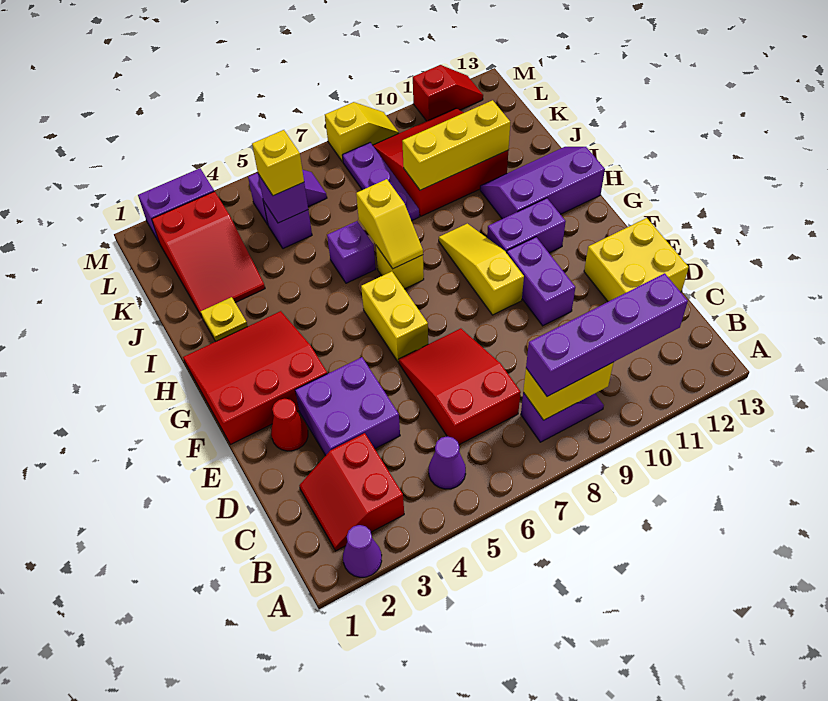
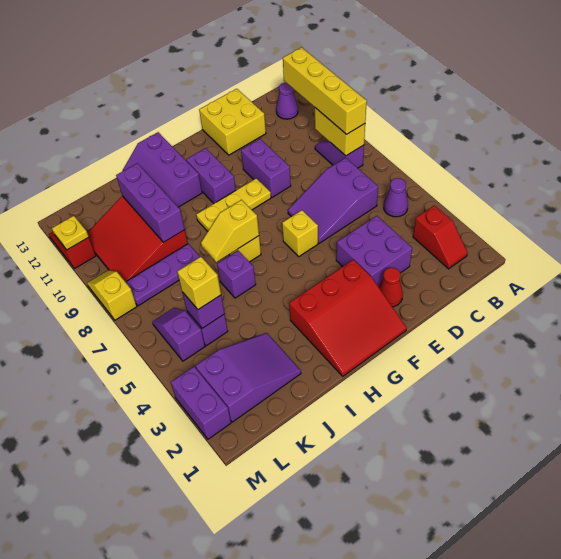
purple cone A2 level 1 -> purple cone B12 level 1
red slope B2:C3 level 1 top 3 -> red slope B2:B3 level 1 top 3
purple brick B8:B11 level 3 -> yellow brick B8:B11 level 3
red slope C6:E7 level 1 top C -> purple slope C6:E7 level 1 top C
purple brick E10:F10 level 1 -> purple brick E9:E10 level 1
red slope F1:H3 level 1 top F -> red slope F1:H3 level 1 top 3
yellow brick F6:G6 level 1 -> yellow brick F6 level 1
yellow slope F9:H9 level 1 top F -> yellow plate F9:H9 level 1
yellow slope H7:I7 level 2 top I -> yellow slope H7:I7 level 2 top H
yellow plate I2 level 1 -> yellow plate M11 level 2
red slope J2:L3 level 1 top L -> purple slope J2:L3 level 1 top L
yellow brick J9:J11 level 2 -> purple brick J9:J11 level 2

